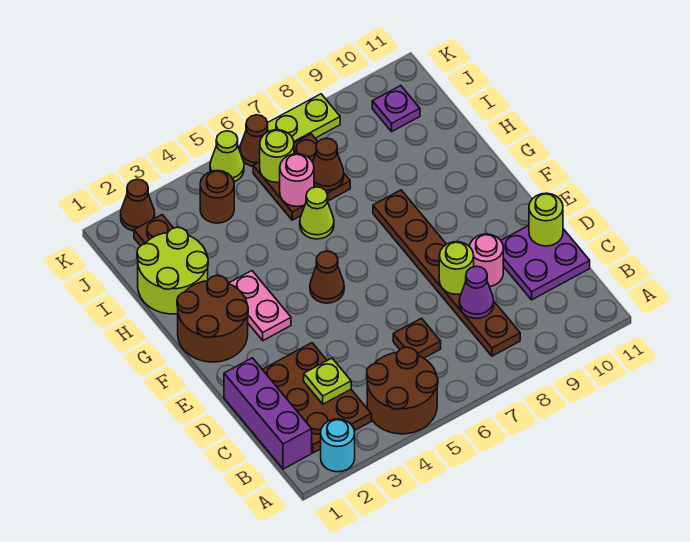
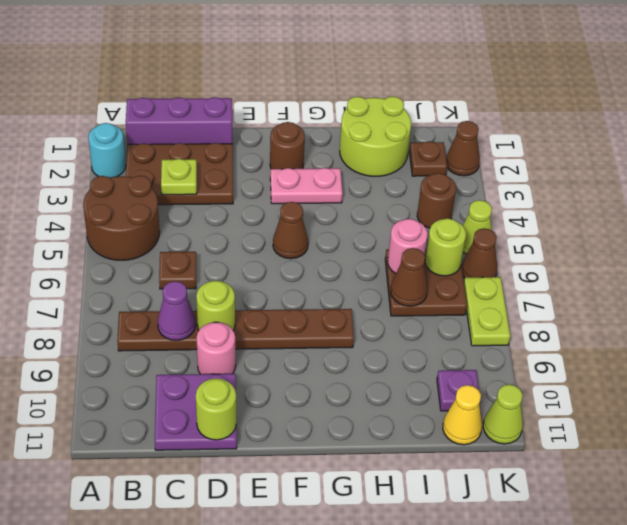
brown round brick F1:G2 level 1 -> brown round brick F2 level 1
lime cone H6 level 1 -> lime cone K11 level 1
none -> yellow cone J11 level 1

